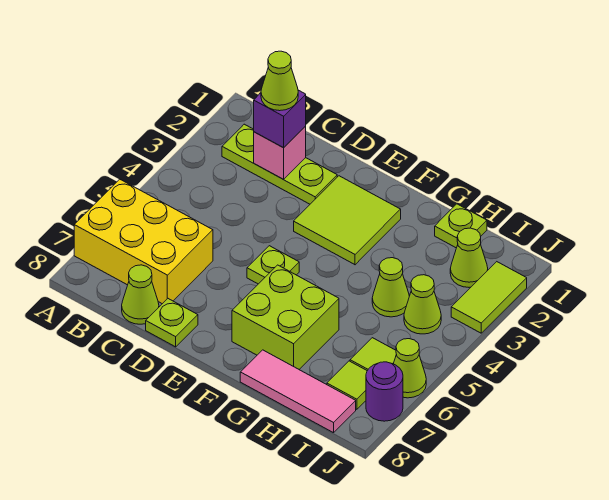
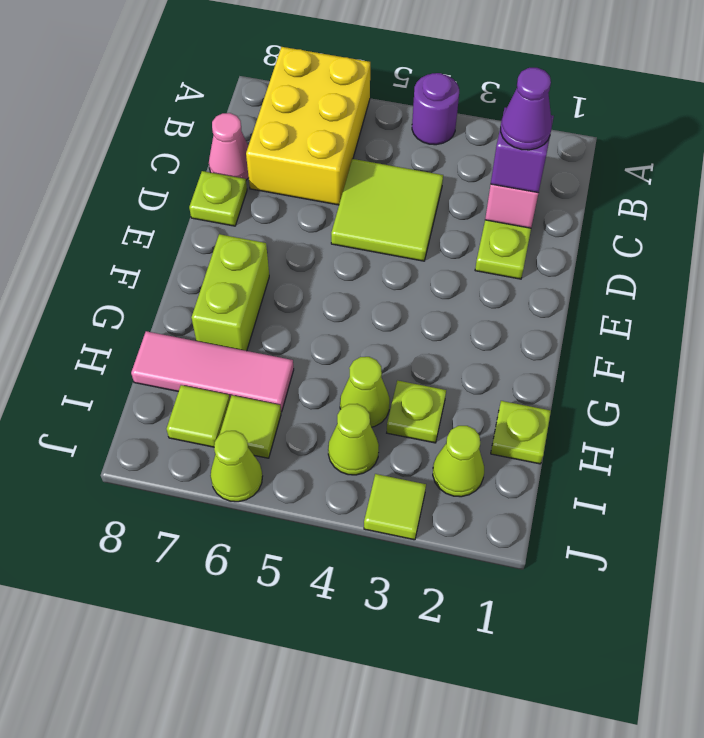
lime cone C2 level 4 -> purple cone C2 level 4
lime cone C8 level 1 -> pink cone C8 level 1
lime tile E2:F3 level 1 -> lime tile C4:D5 level 1
lime plate E5 level 1 -> lime plate H3 level 1
lime brick F6:G7 level 1 -> lime brick F7:G7 level 1
pink tile G8:I8 level 1 -> pink tile H6:H8 level 1
lime tile J2:J3 level 1 -> lime tile J3 level 1
purple round brick J7 level 1 -> purple round brick A4 level 1

